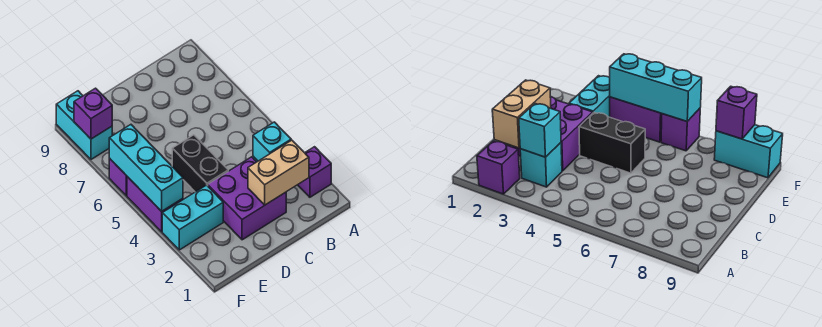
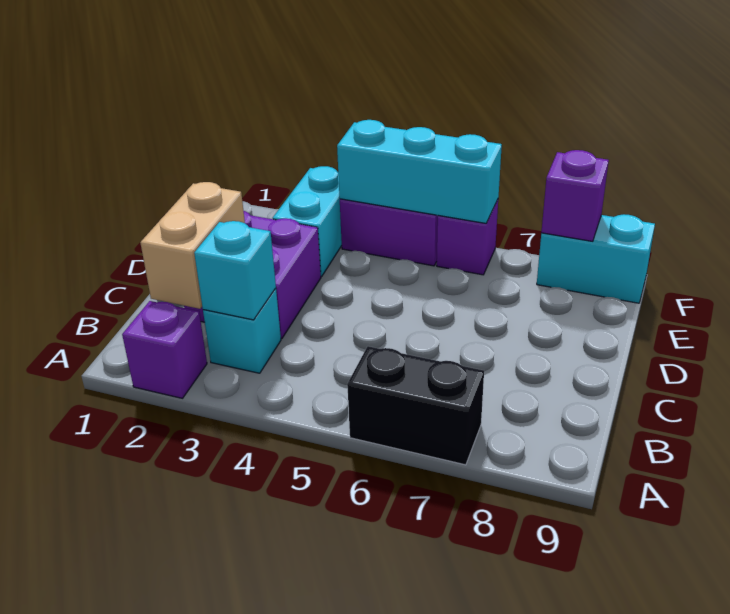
black brick D4:D5 level 1 -> black brick A6:A7 level 1

